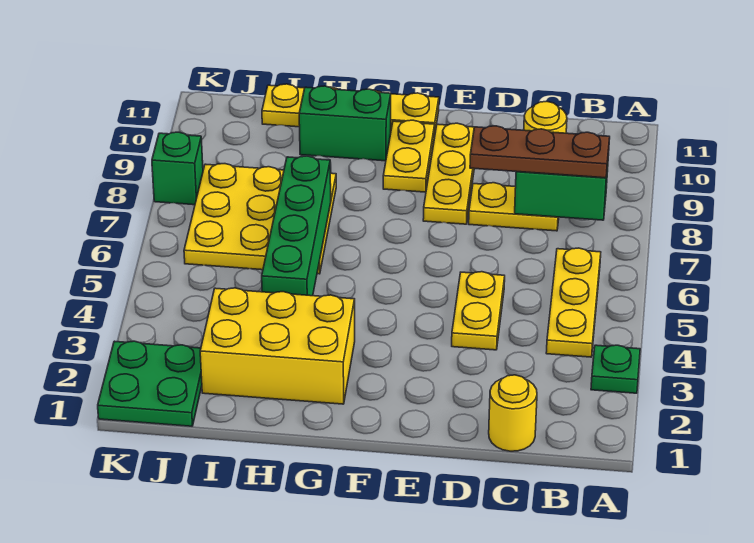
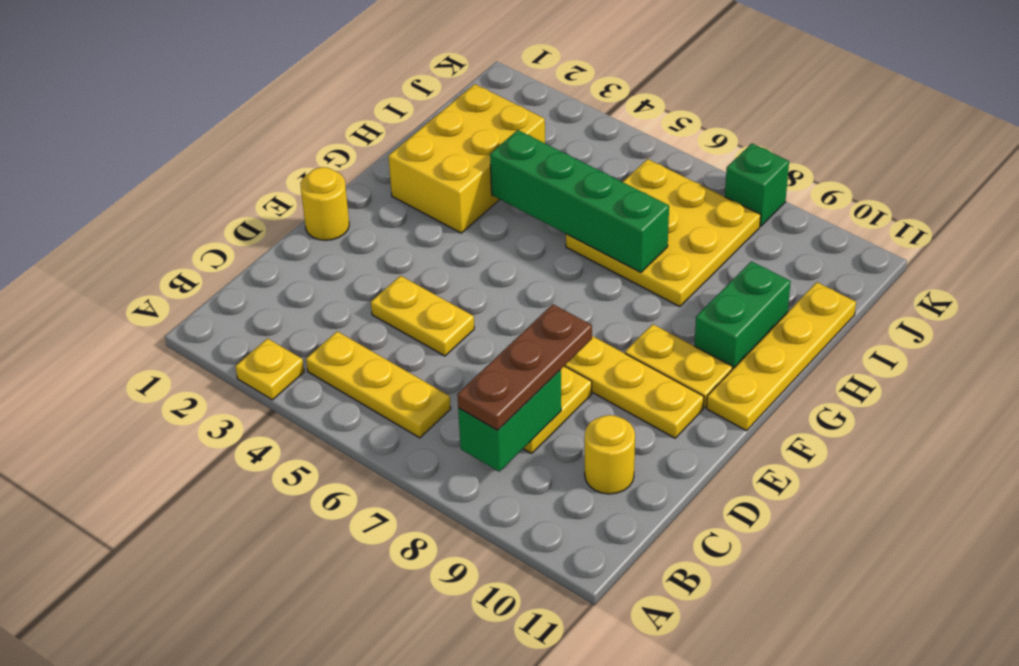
green plate A3 level 1 -> yellow plate A3 level 1
yellow round brick C1 level 1 -> yellow round brick E1 level 1
green plate J1:K2 level 1 -> none

